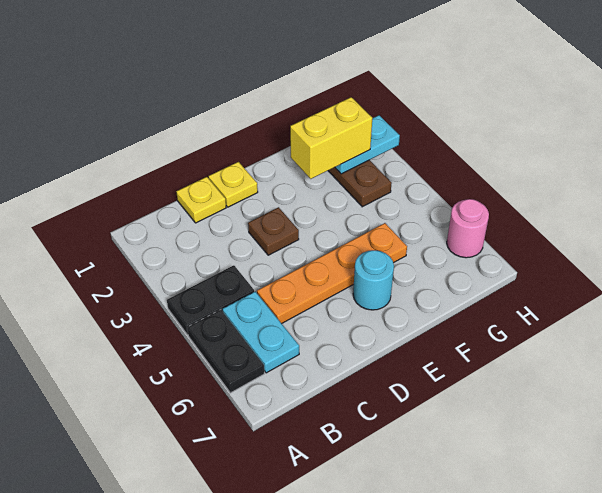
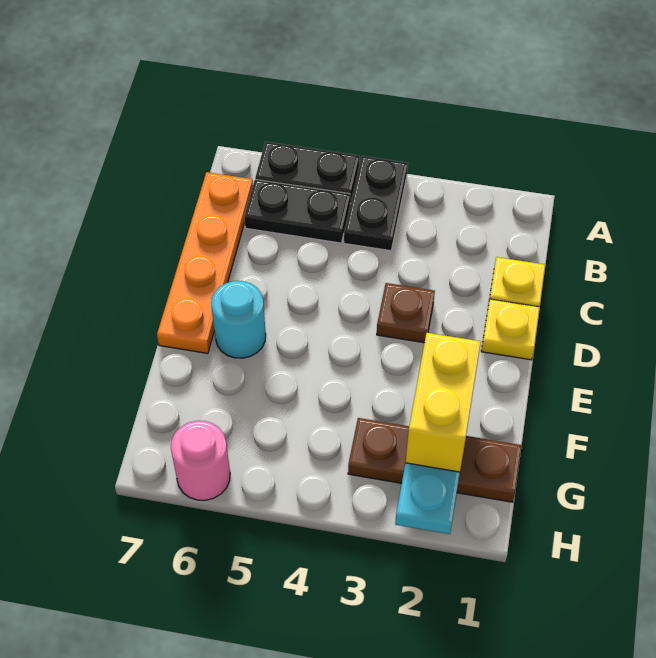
cyan plate B5:B6 level 1 -> black plate B5:B6 level 1
orange plate C5:F5 level 1 -> orange plate B7:E7 level 1

